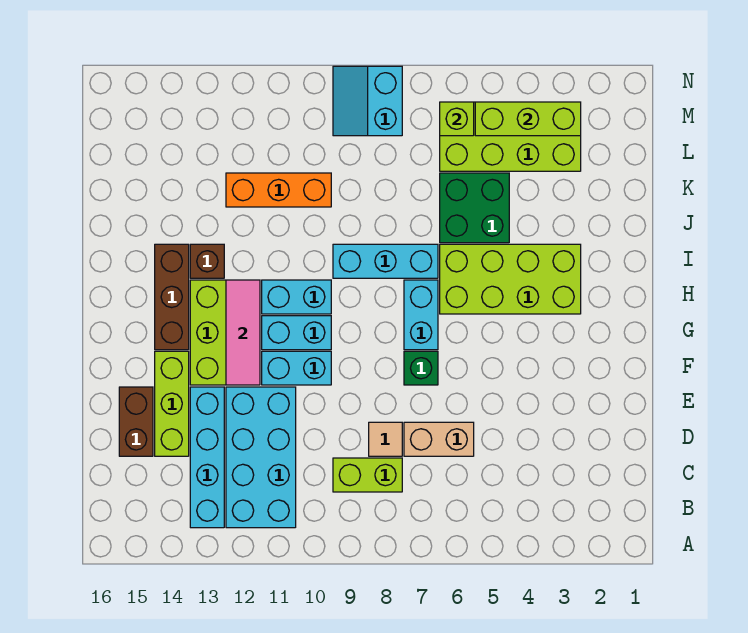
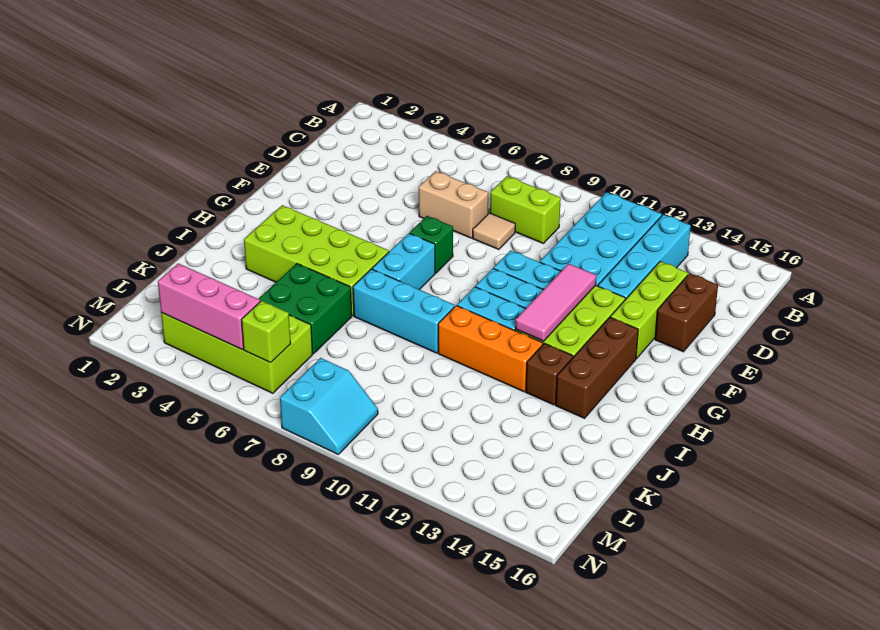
orange brick K10:K12 level 1 -> orange brick I10:I12 level 1
lime brick M3:M5 level 2 -> pink brick M3:M5 level 2

